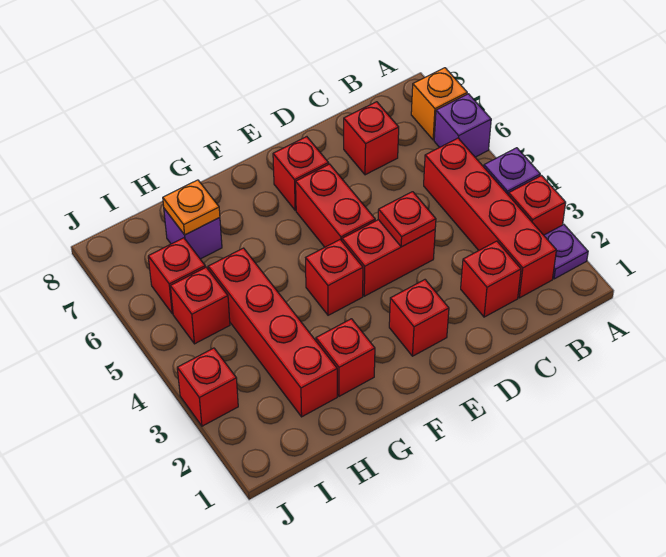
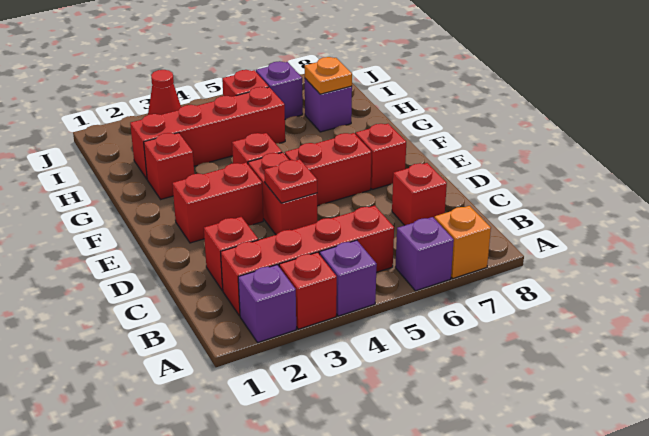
purple plate A2 level 1 -> purple brick A2 level 1
red brick E2 level 1 -> red brick E2:E3 level 1
red brick I6 level 1 -> purple brick I6 level 1
red brick J3 level 1 -> red cone J3 level 1

